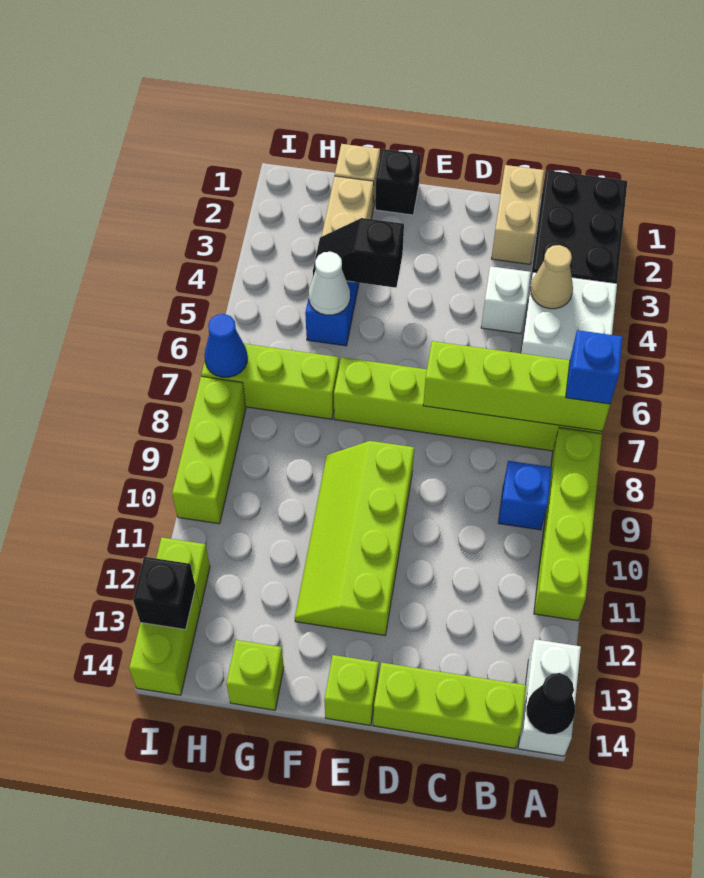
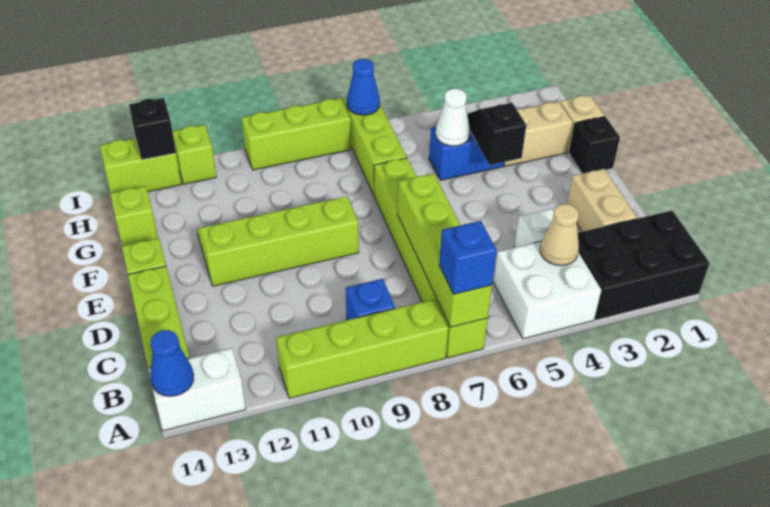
black cone A14 level 2 -> blue cone A14 level 2
tan brick C1:C2 level 1 -> tan brick C2:D2 level 1

